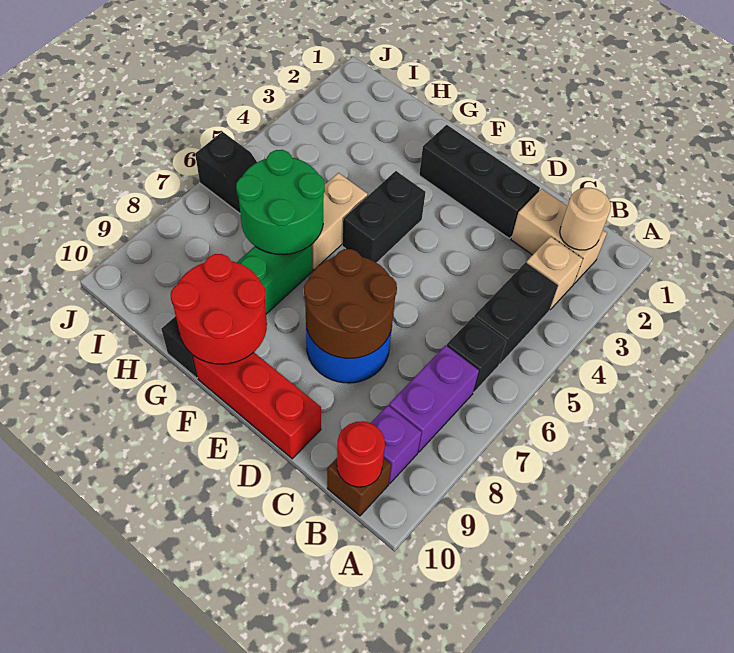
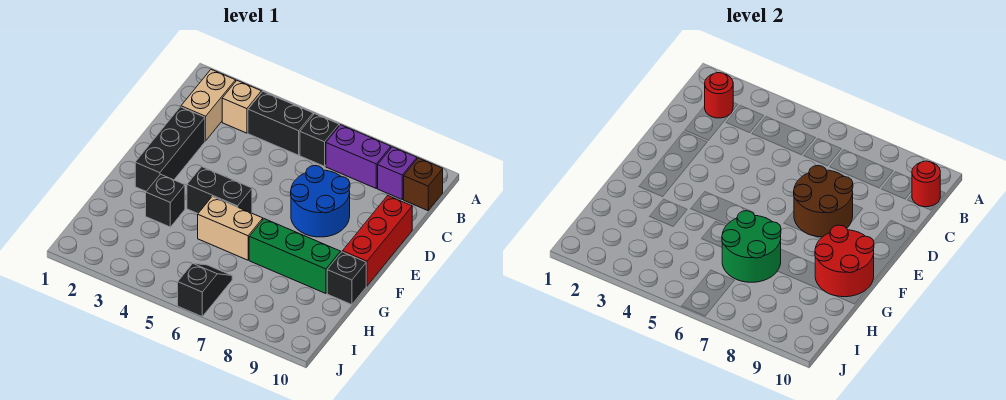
tan round brick B2 level 2 -> red round brick B2 level 2
none -> black brick G3 level 1

